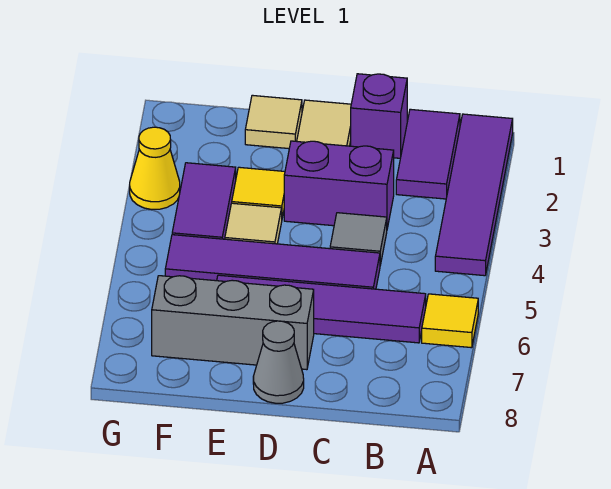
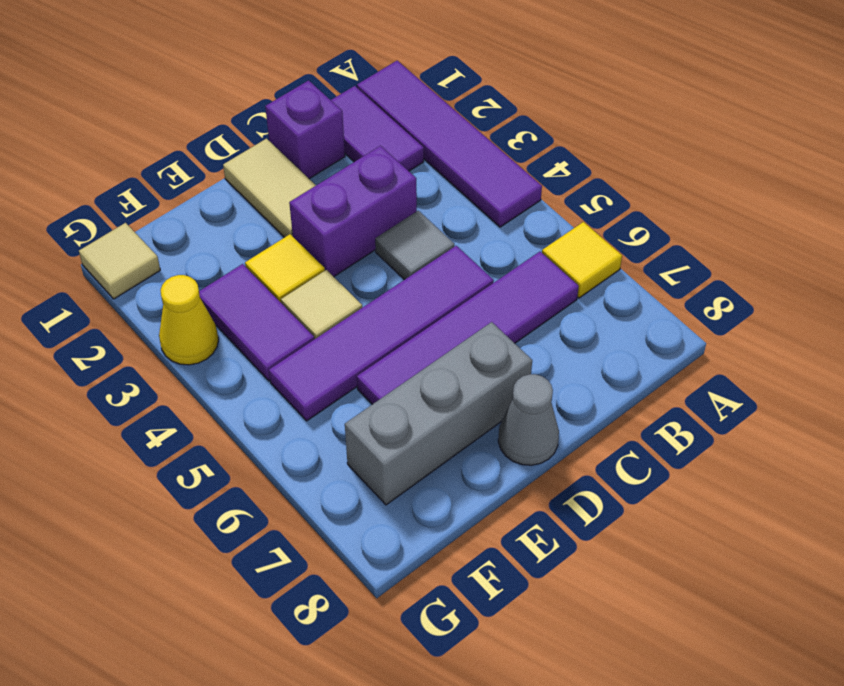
tan tile E1 level 1 -> tan tile G1 level 1

